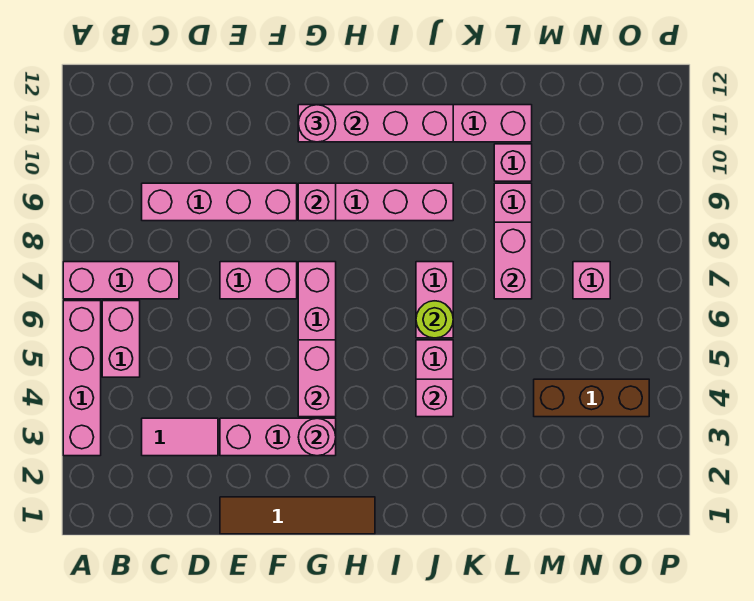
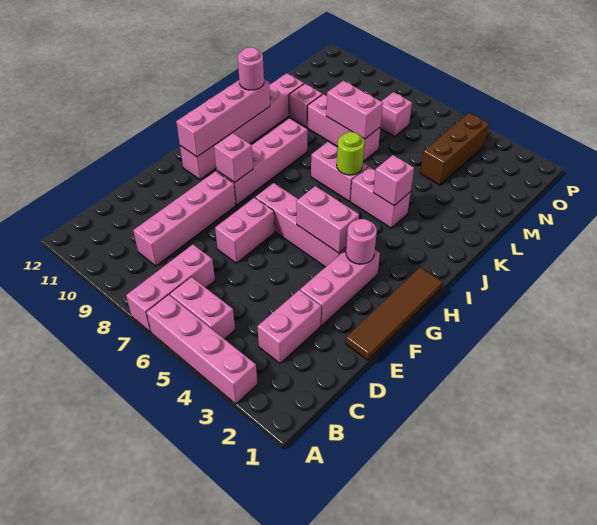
pink tile C3:D3 level 1 -> pink brick C3:D3 level 1
pink round brick G11 level 3 -> pink round brick J11 level 3

